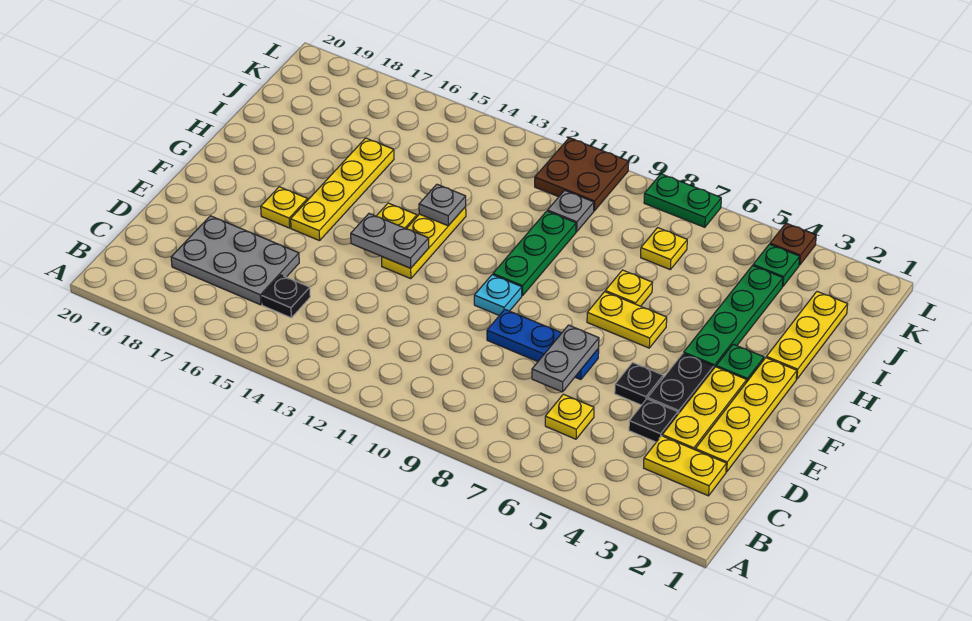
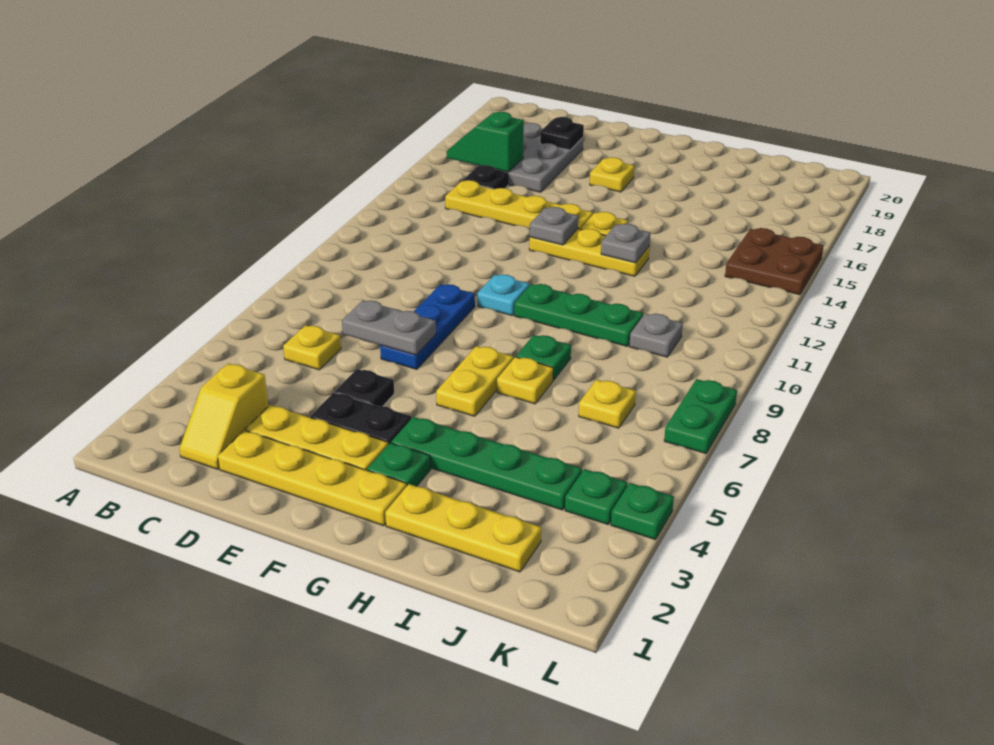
none -> green slope B16:C16 level 2 top C
yellow plate C2:C3 level 1 -> yellow slope C2:C3 level 1 top 3
black plate D4 level 1 -> black plate D18 level 2
grey plate F13:F14 level 2 -> grey plate F13 level 2
yellow plate F16:I16 level 1 -> yellow plate C14:F14 level 1
none -> green plate H8 level 1
brown plate K10:L11 level 1 -> brown plate K14:L15 level 1
brown plate L4 level 1 -> green plate L4 level 1

